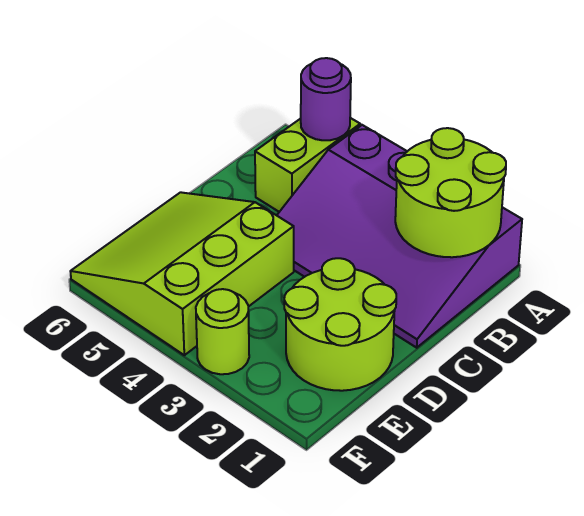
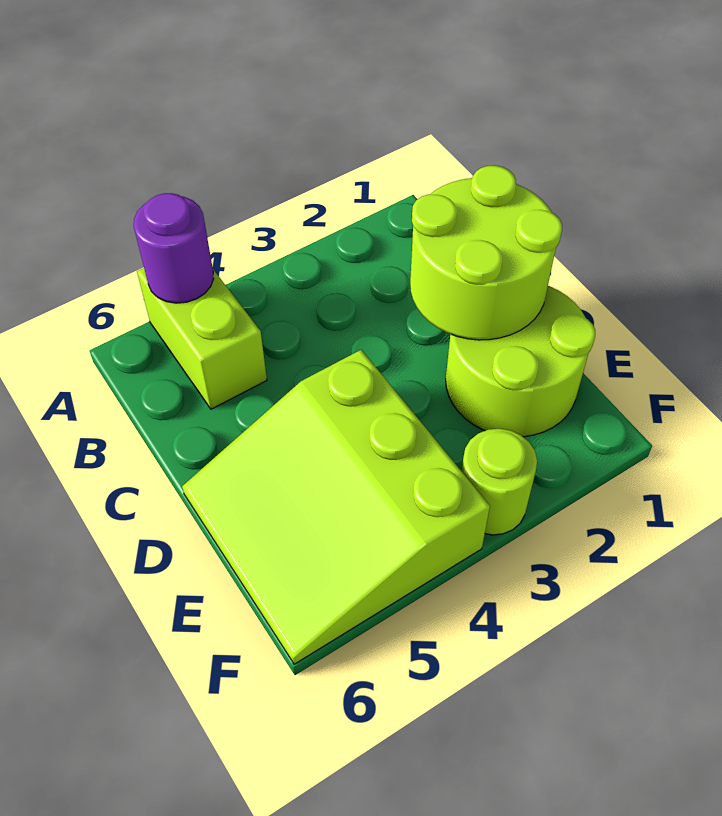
purple slope A1:C4 level 1 top A -> none
lime round brick A1:B2 level 2 -> lime round brick C1:D2 level 2

